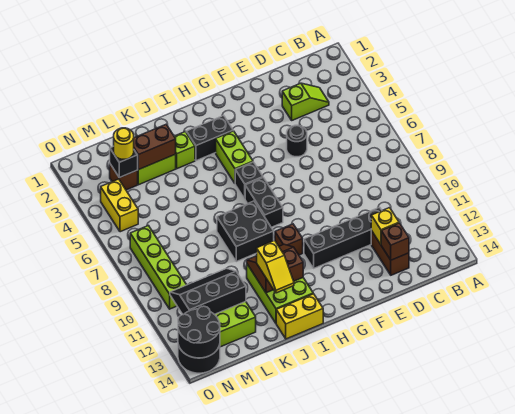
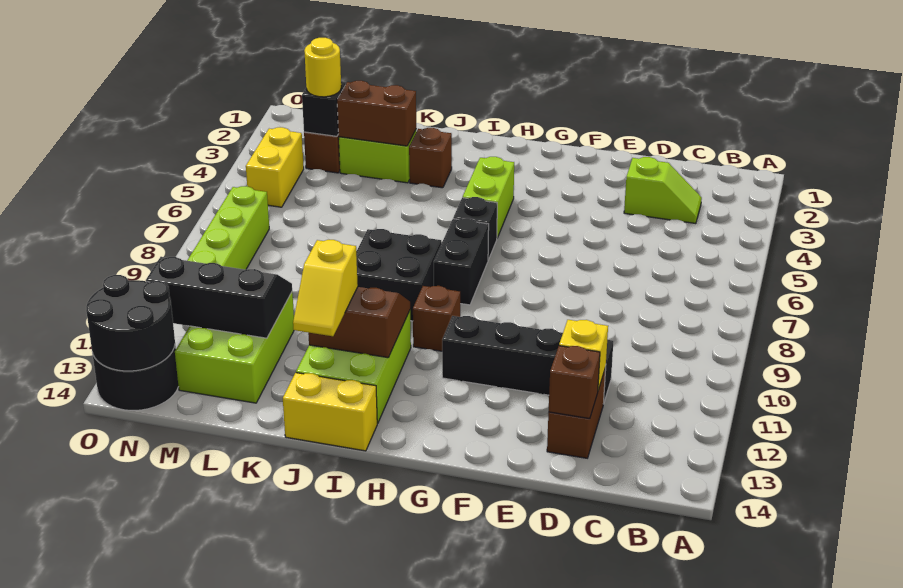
black round brick E5 level 1 -> none
black brick H3:I3 level 1 -> none
lime brick J3 level 1 -> brown brick J3 level 1

